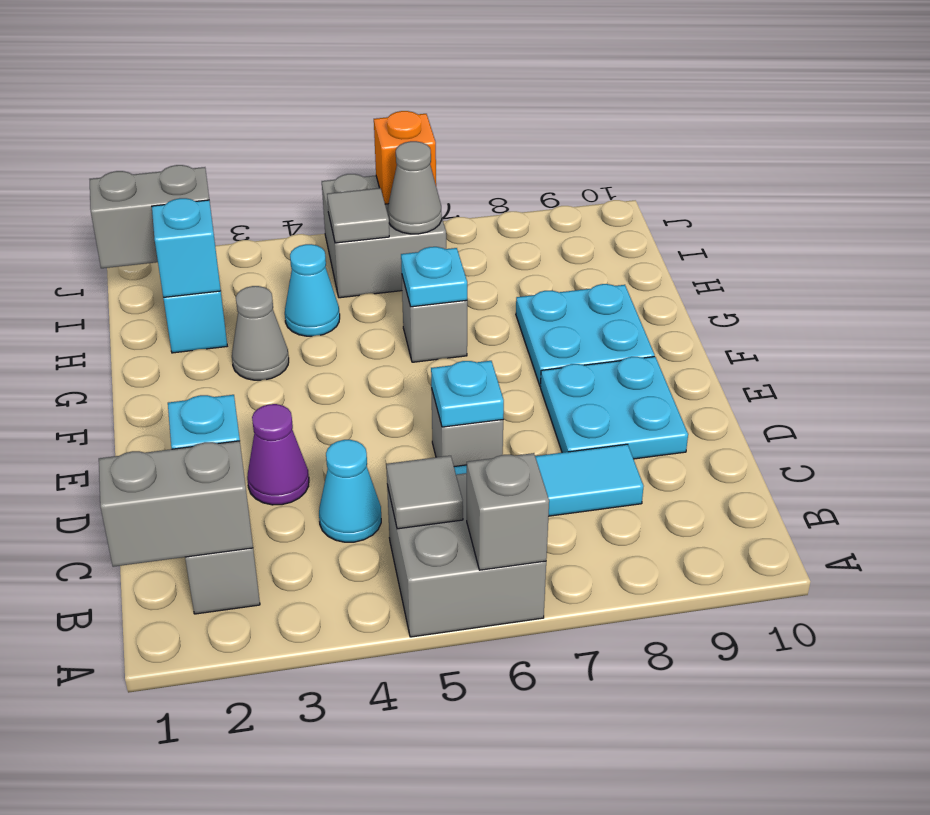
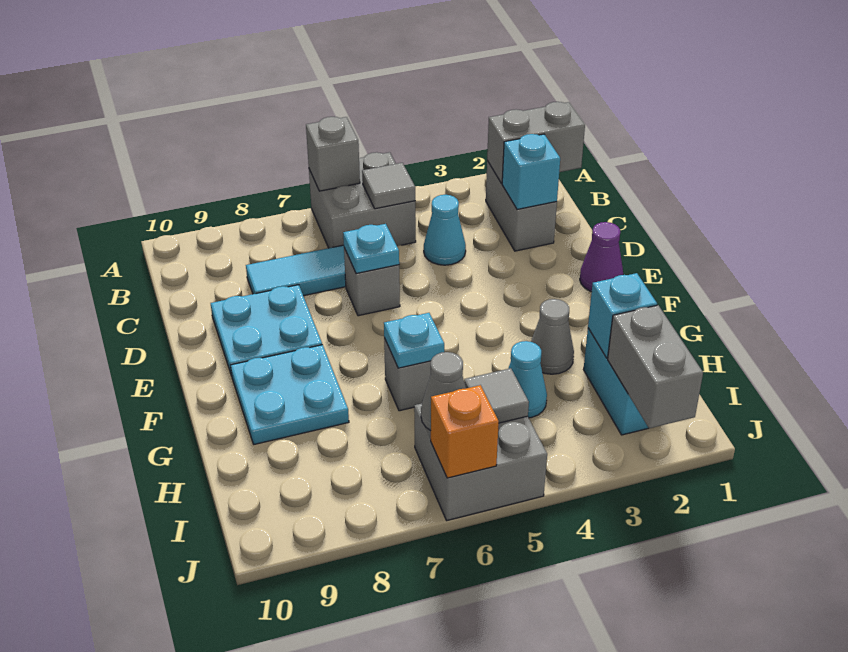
purple cone D3 level 1 -> purple cone E1 level 1
grey brick I1:I2 level 2 -> grey brick I2:J2 level 2

